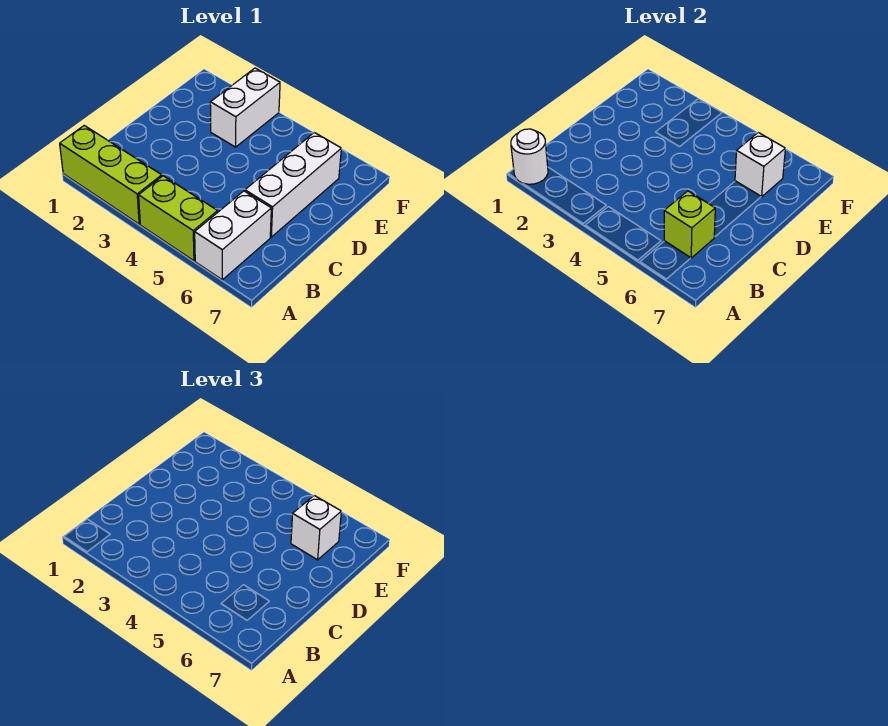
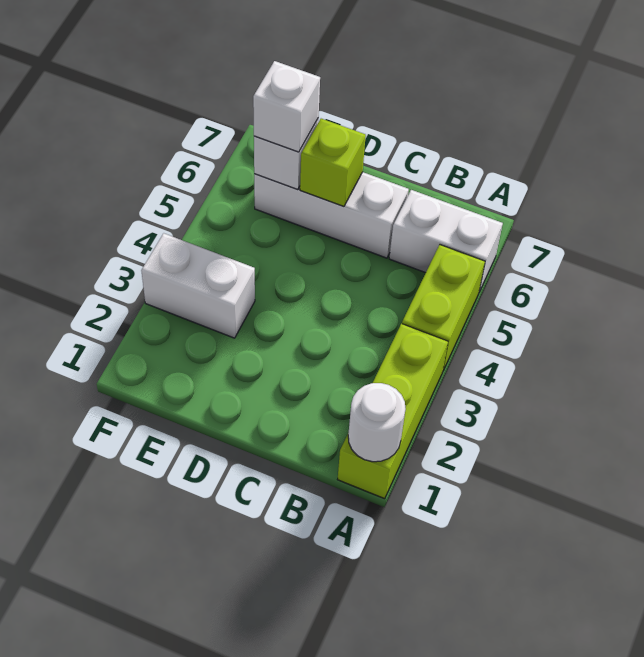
lime brick B6 level 2 -> lime brick D6 level 2

